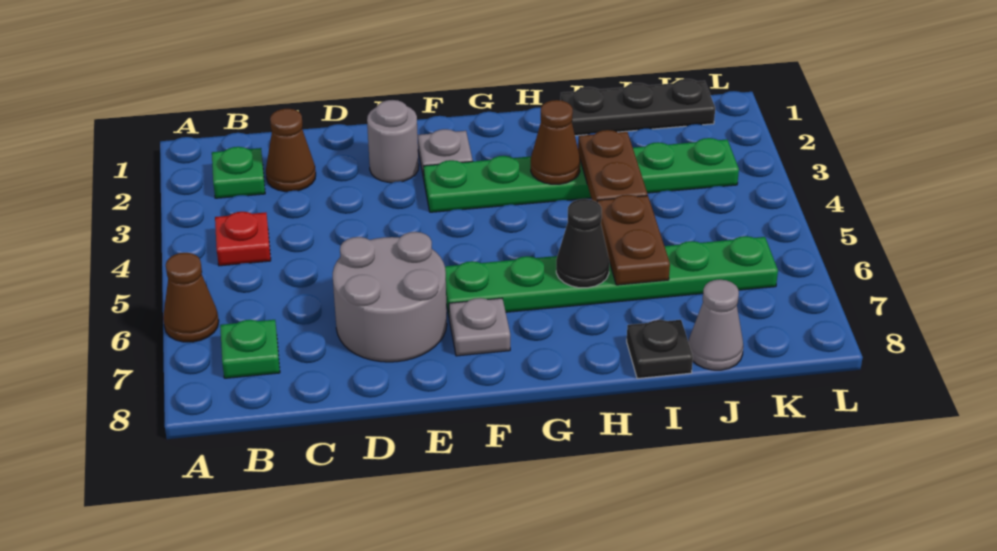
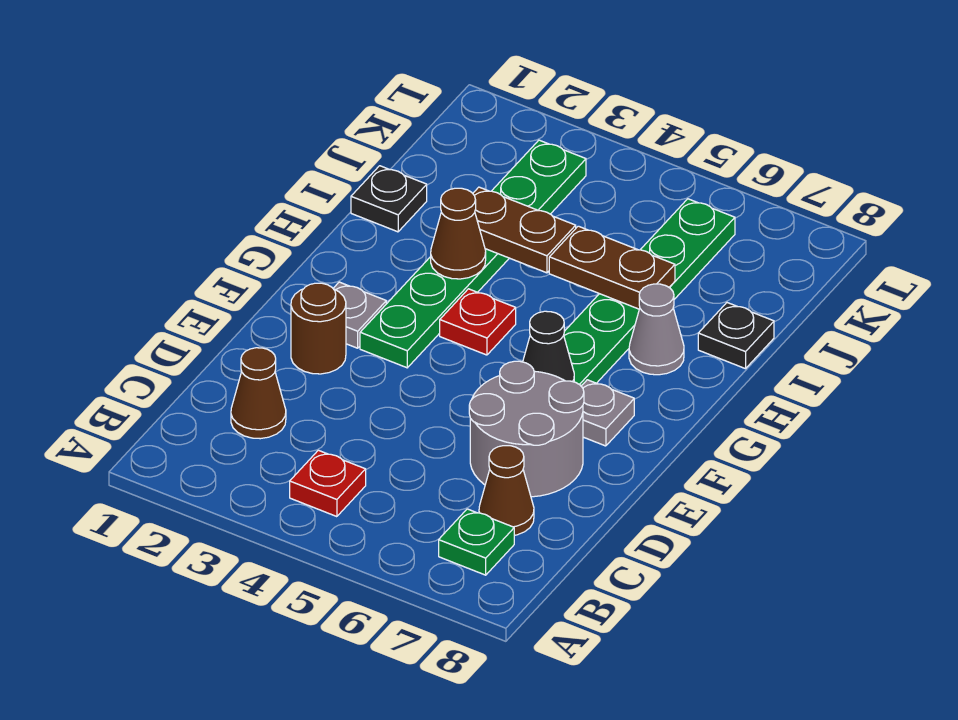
brown cone A6 level 1 -> brown cone C7 level 1
green plate B2 level 1 -> none
grey round brick E2 level 1 -> brown round brick E2 level 1
none -> red plate G4 level 1
black cone H6 level 2 -> black cone F6 level 2
black plate I1:K1 level 1 -> black plate I1 level 1
grey cone J8 level 1 -> grey cone H7 level 1

